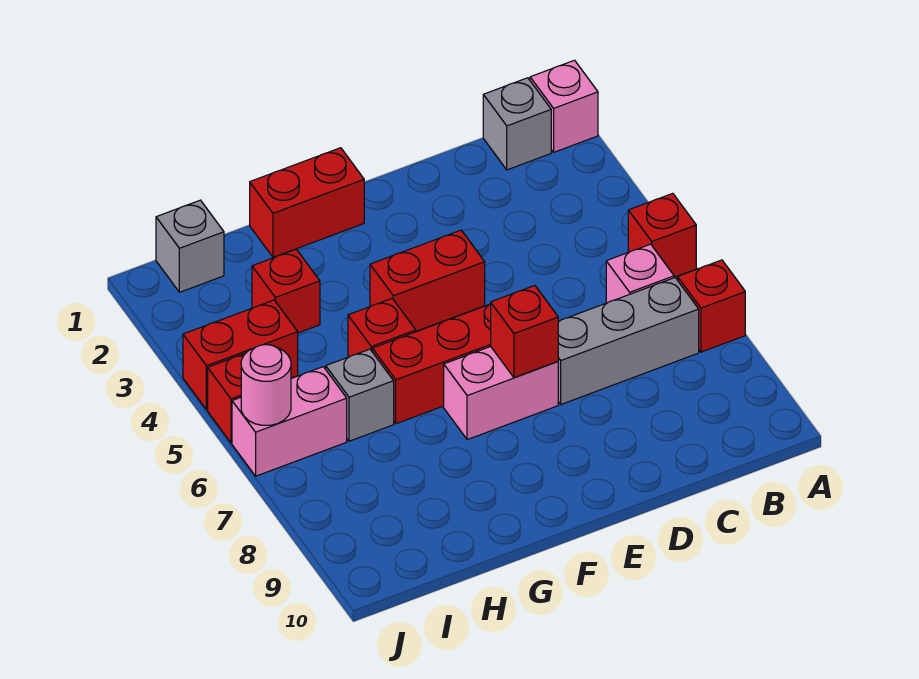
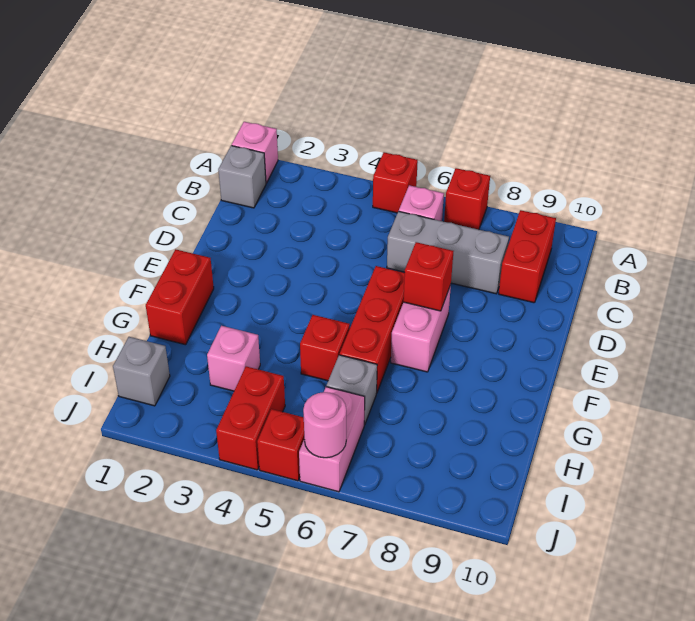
grey brick B7:D7 level 1 -> grey brick C6:C8 level 1
red brick E4:F4 level 1 -> red brick B9:C9 level 1
red brick H3 level 1 -> pink brick H3 level 1

